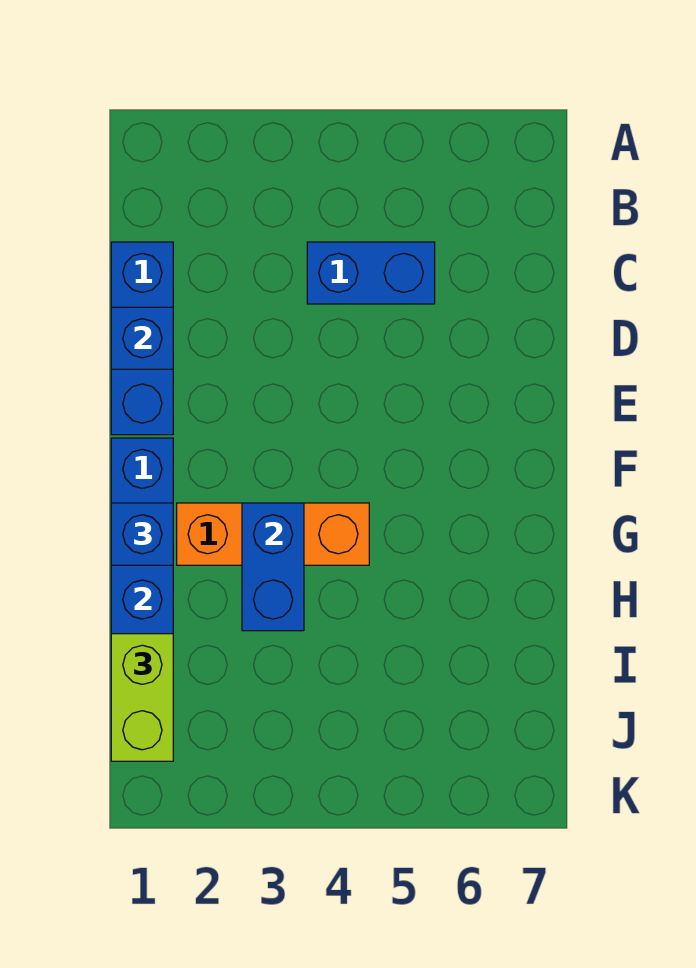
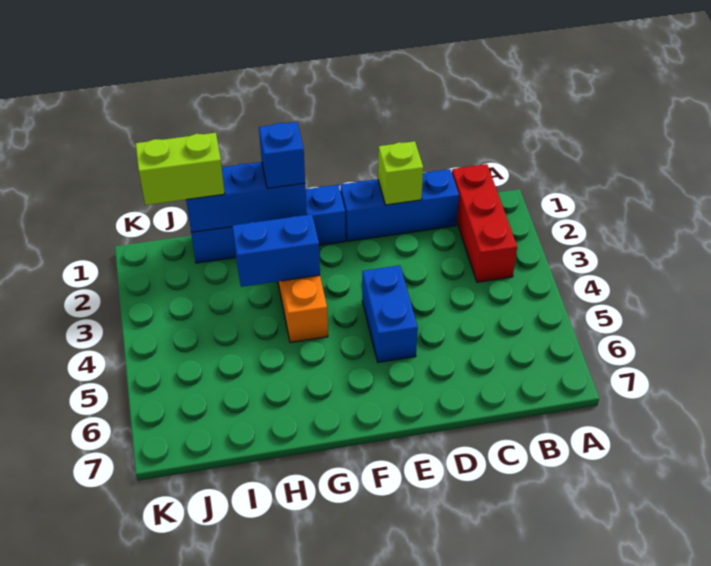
none -> red brick B1:B3 level 1
blue brick C4:C5 level 1 -> blue brick E4:E5 level 1
blue brick D1 level 2 -> lime brick D1 level 2

